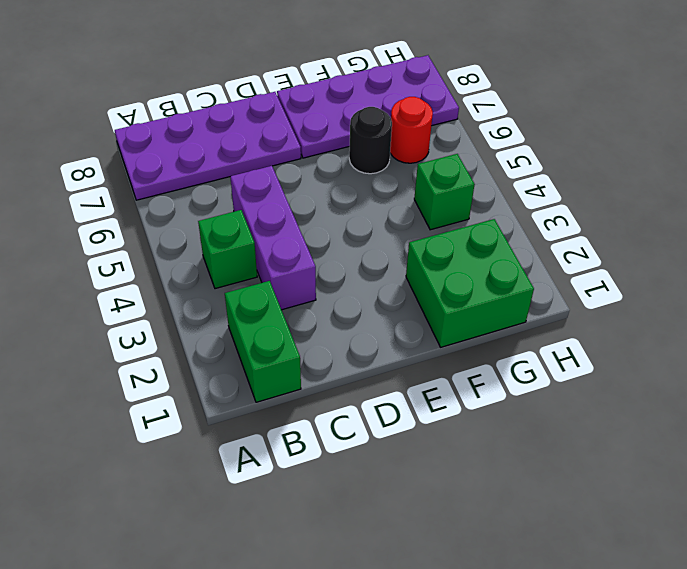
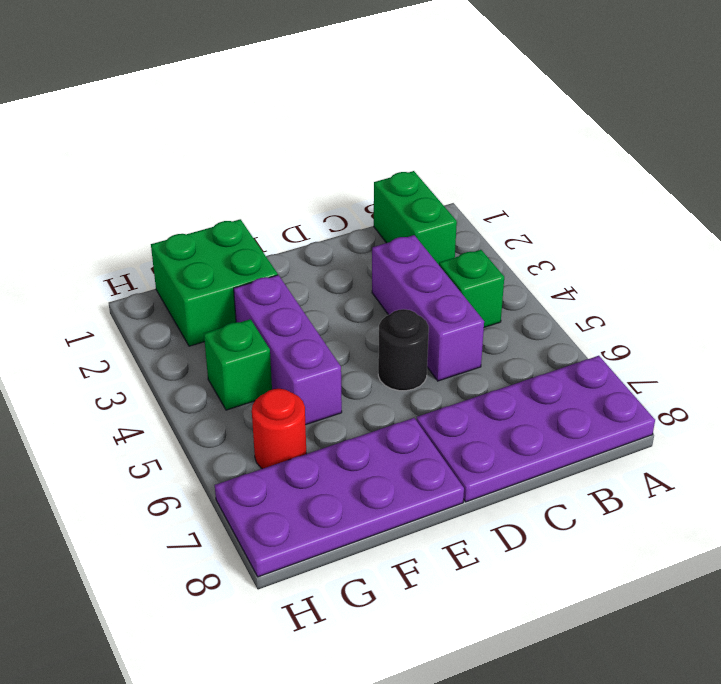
none -> purple brick F3:F5 level 1
black round brick F6 level 1 -> black round brick D5 level 1

